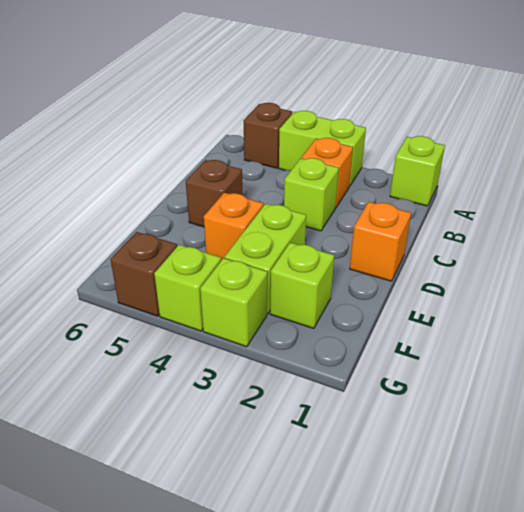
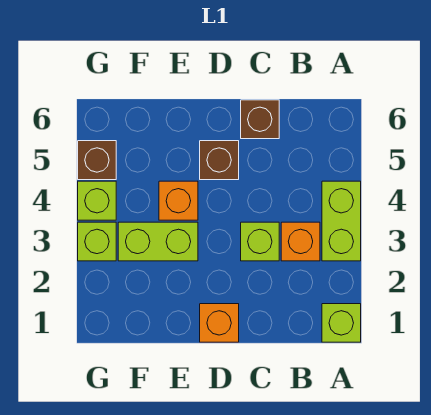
brown brick A5 level 1 -> brown brick C6 level 1
lime brick F2 level 1 -> none

